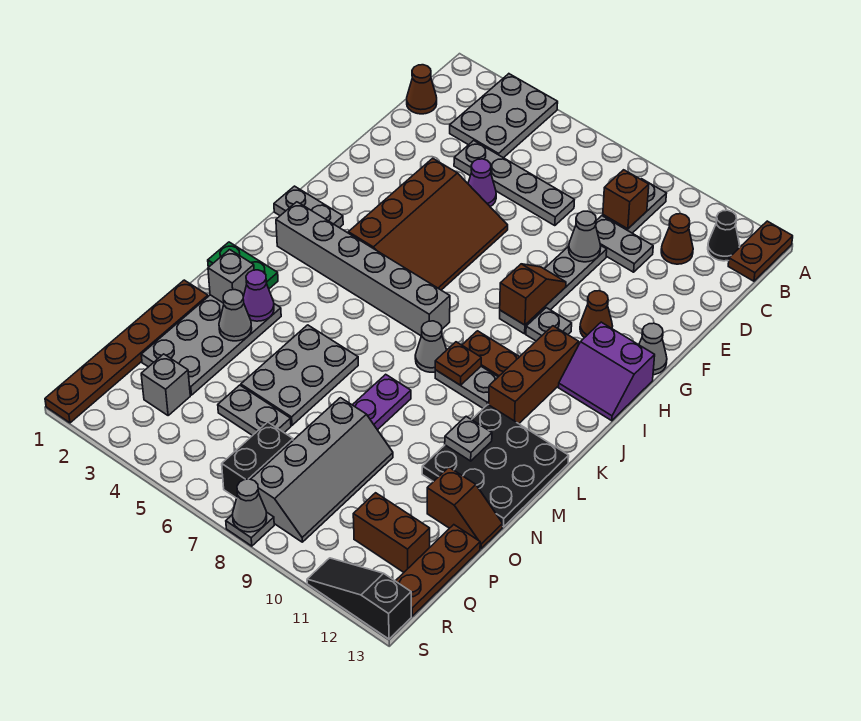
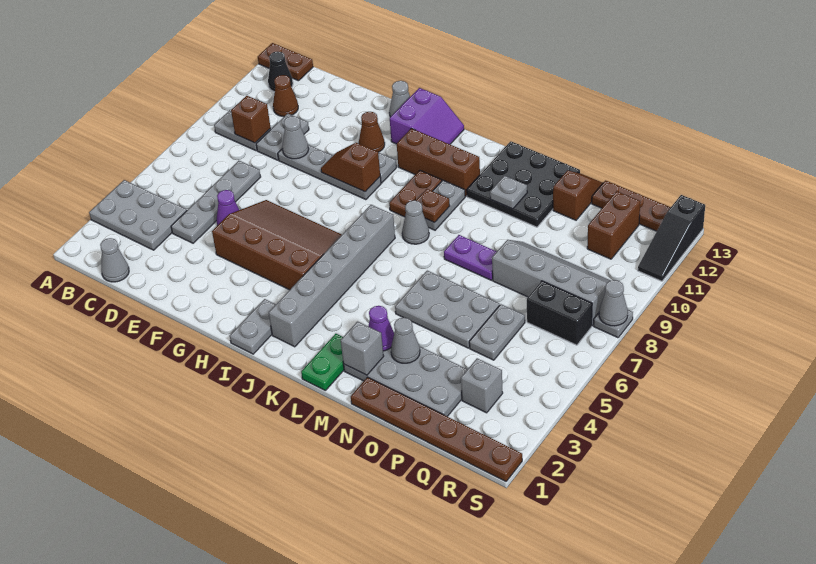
brown cone C1 level 1 -> grey cone C1 level 1

